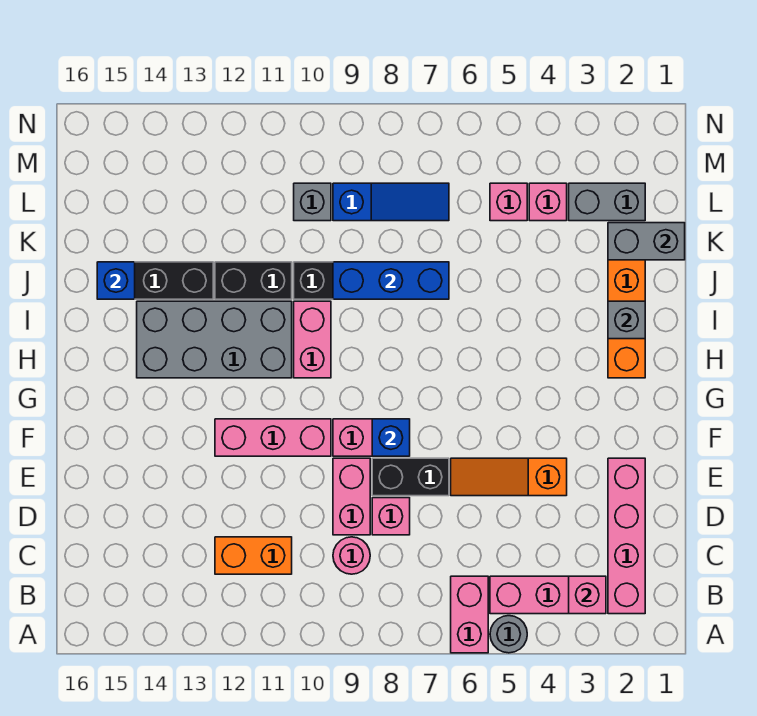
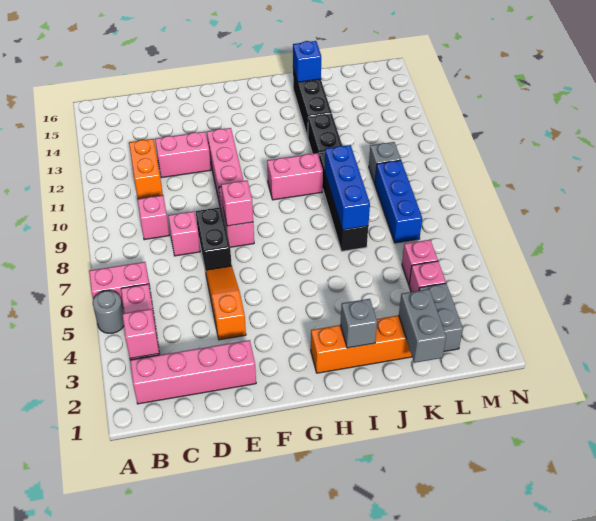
pink round brick C9 level 1 -> pink brick C9 level 1
pink brick D9:E9 level 1 -> pink brick D12:E12 level 1
blue brick F8 level 2 -> pink brick F8 level 2
grey brick H11:I14 level 1 -> none
blue slope L7:L9 level 1 top 9 -> blue brick L7:L9 level 1

